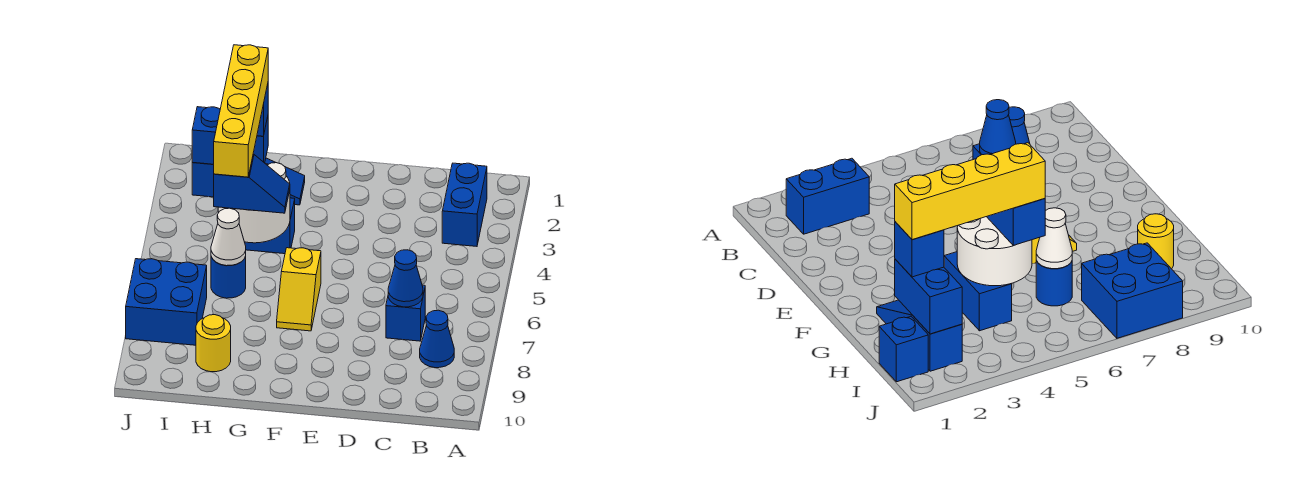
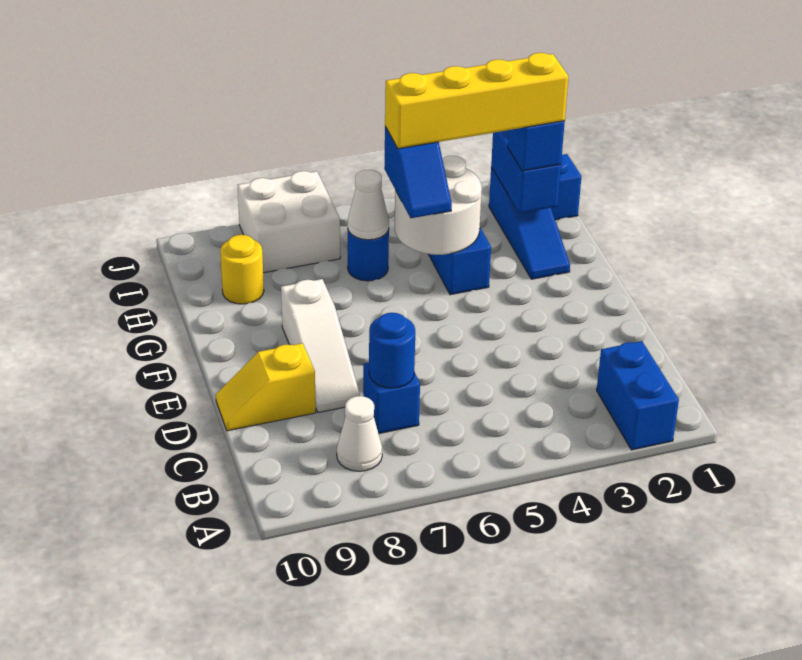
blue brick B2:B3 level 1 -> blue brick A2:B2 level 1
blue cone B8 level 1 -> white cone B8 level 1
blue cone C7 level 2 -> blue round brick C7 level 2
none -> white slope D8:F8 level 1 top F
yellow slope F6:F7 level 1 top 6 -> yellow slope D9:D10 level 1 top 9
blue brick I7:J8 level 1 -> white brick I7:J8 level 1

